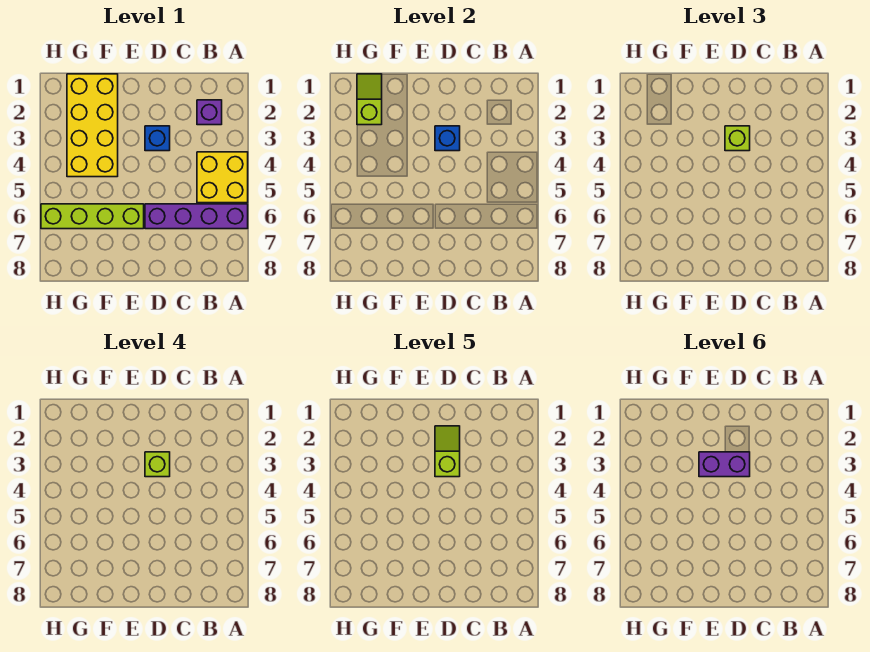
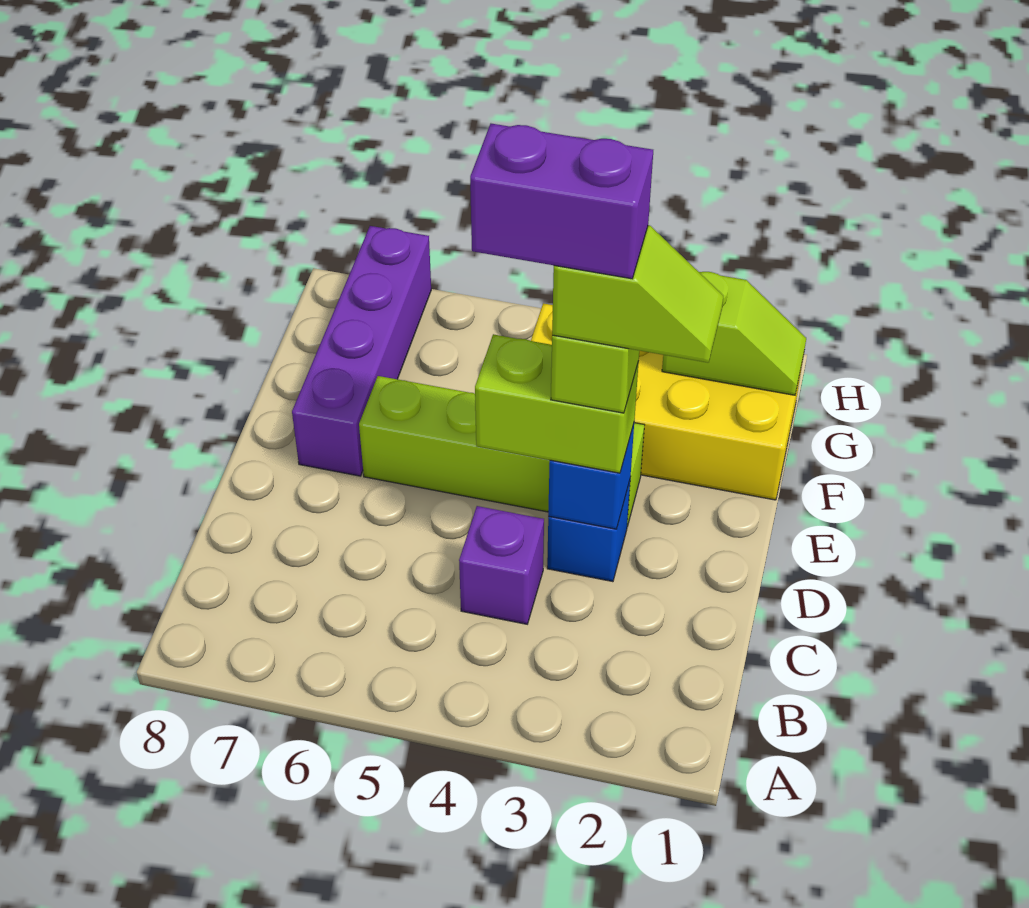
yellow brick A4:B5 level 1 -> none
purple brick A6:D6 level 1 -> purple brick E7:H7 level 1
purple brick B2 level 1 -> purple brick C4 level 1
lime brick D3 level 3 -> lime brick D3:D4 level 3
purple brick D3:E3 level 6 -> purple brick D3:D4 level 6
lime brick E6:H6 level 1 -> lime brick E3:E6 level 1

